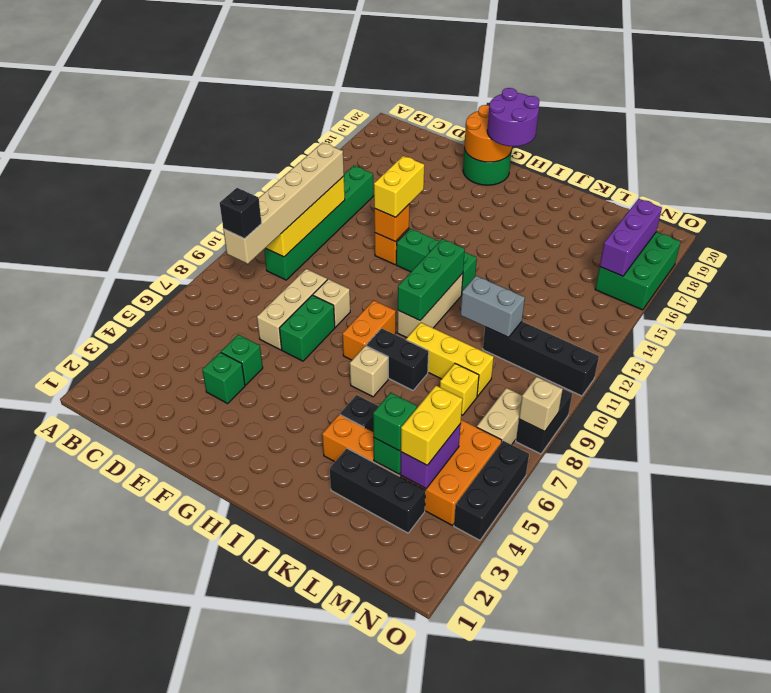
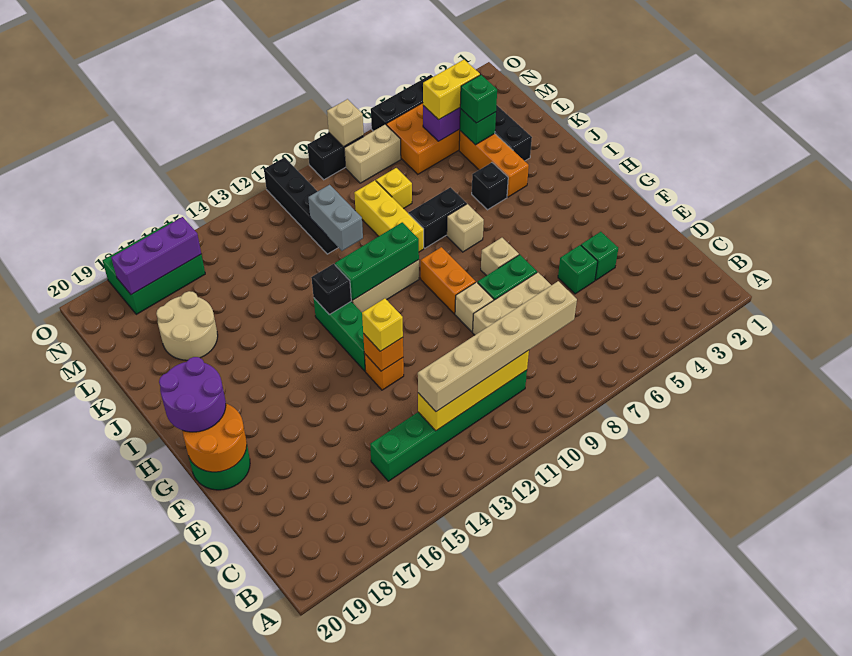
black brick C8 level 4 -> black brick I13 level 2
yellow brick F13:F14 level 3 -> yellow brick F13 level 3
none -> tan brick G7 level 1
orange brick H8:H9 level 1 -> orange brick G9:H9 level 1
black brick I8:J8 level 1 -> black brick J7:J8 level 1
none -> tan round brick K17:L18 level 1

